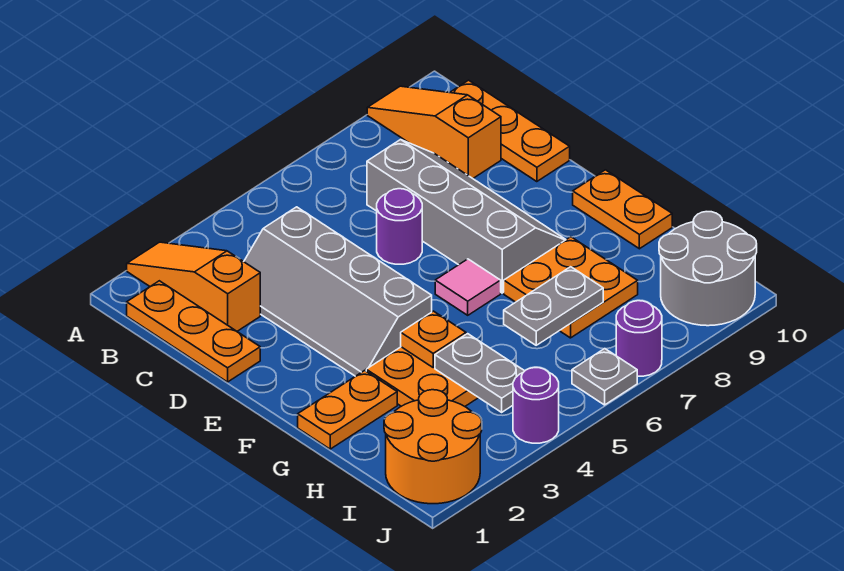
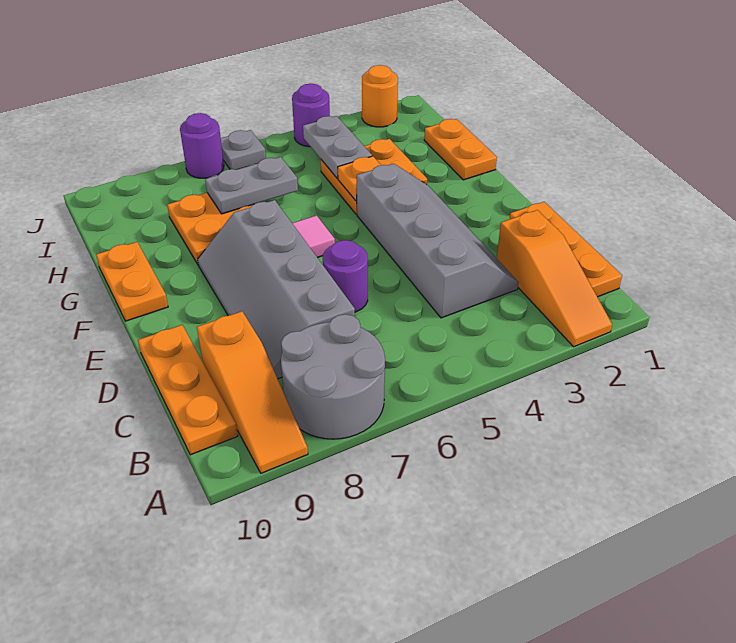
orange plate G1:G2 level 1 -> orange plate G1:H1 level 1
orange round brick I1:J2 level 1 -> orange round brick J2 level 1
grey round brick I9:J10 level 1 -> grey round brick A7:B8 level 1

